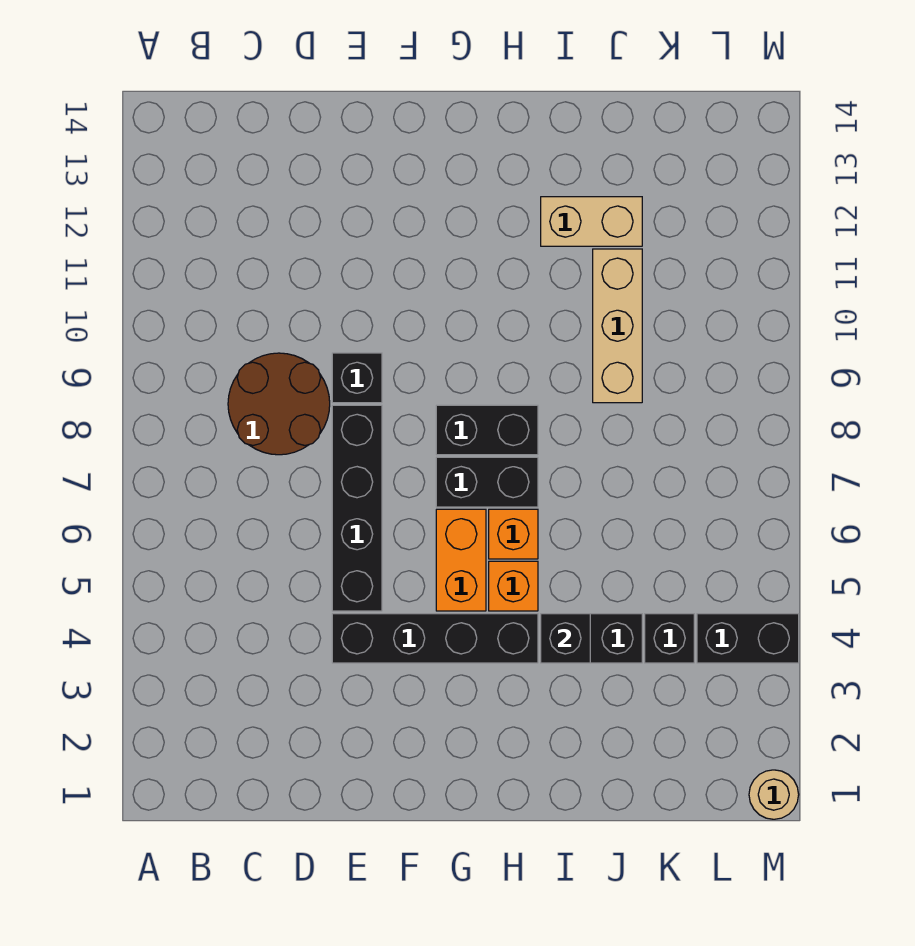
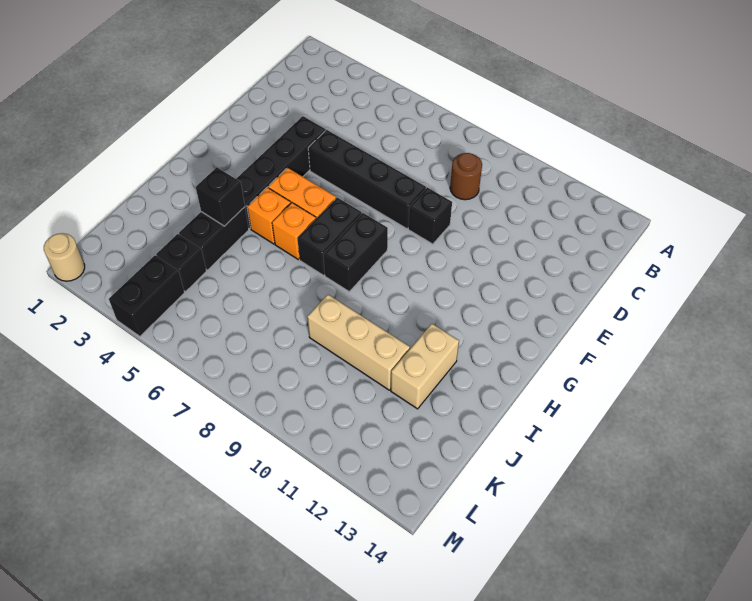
brown round brick C8:D9 level 1 -> brown round brick C9 level 1

